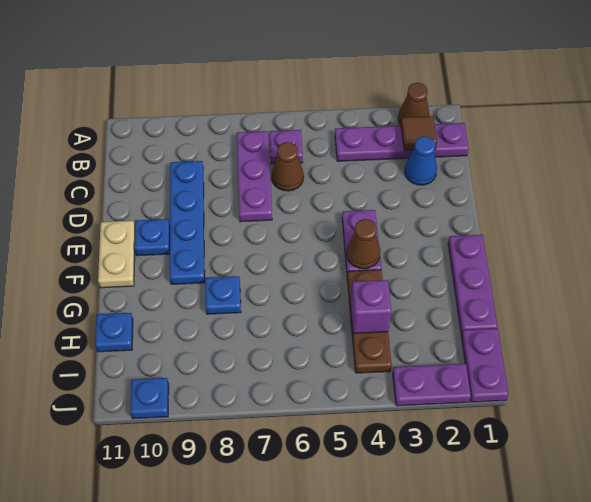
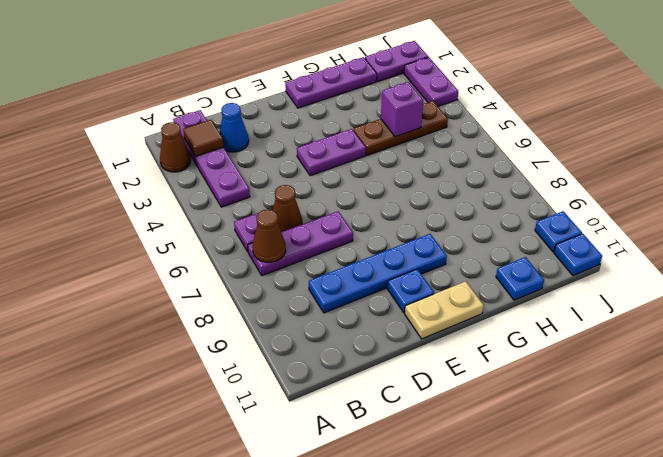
brown cone F4 level 2 -> brown cone B7 level 2
blue plate G8 level 1 -> blue plate J11 level 1

